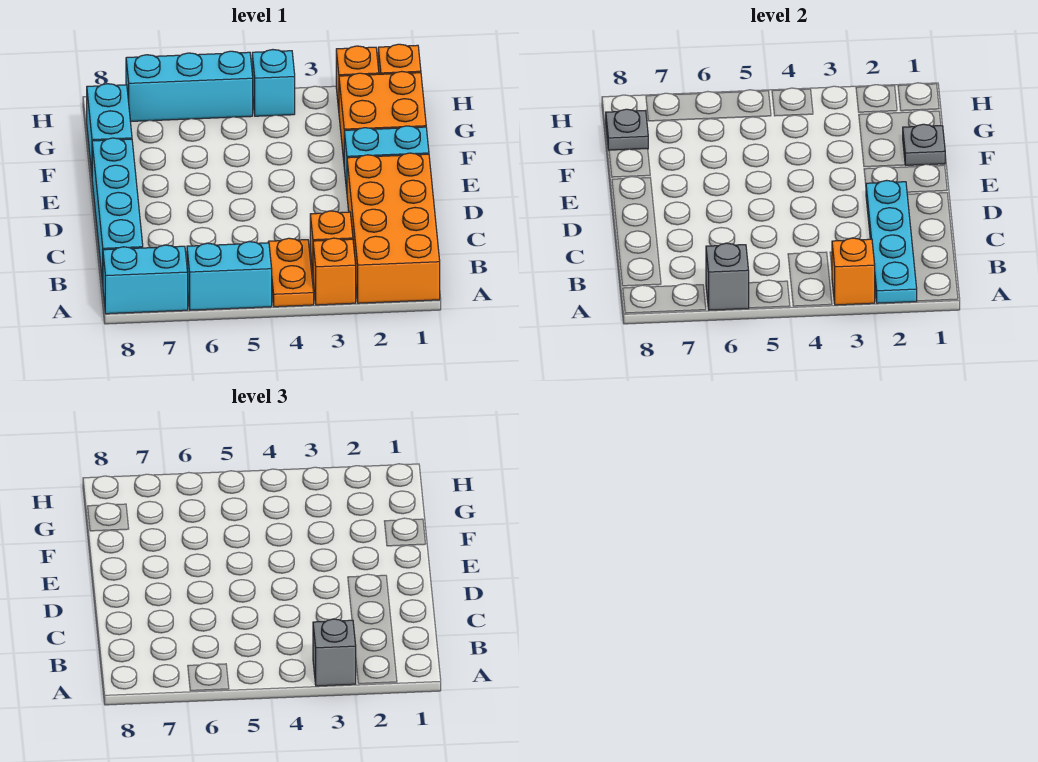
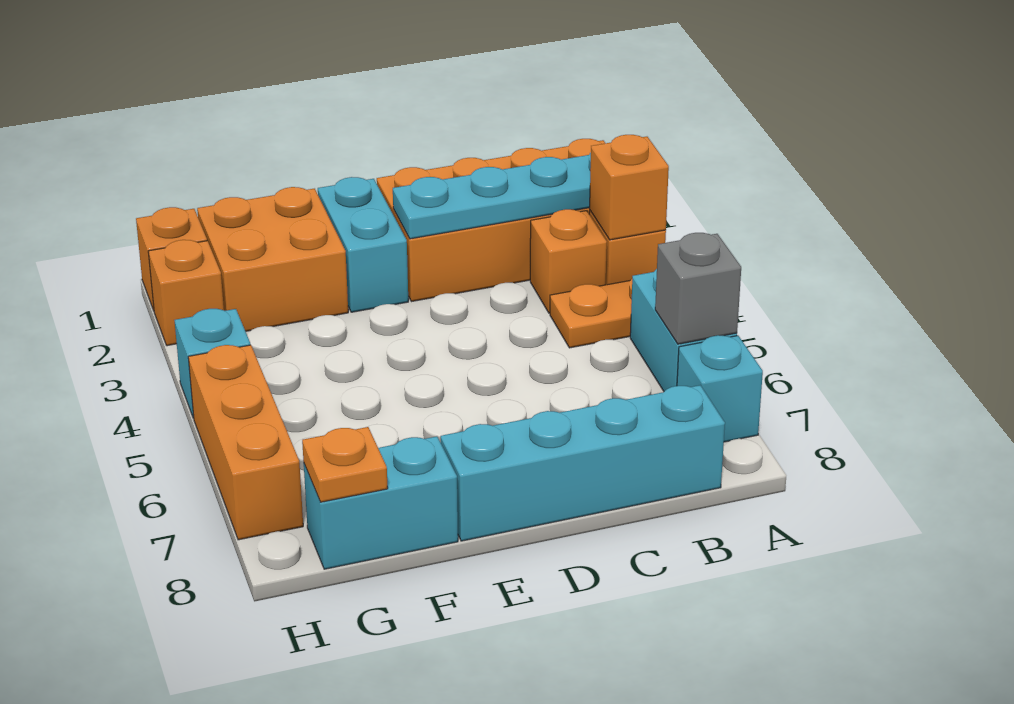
grey brick A3 level 3 -> none
cyan brick A7:A8 level 1 -> cyan brick A7 level 1
grey plate F1 level 2 -> none
grey plate G8 level 2 -> orange plate G8 level 2
cyan brick H5:H7 level 1 -> orange brick H5:H7 level 1

